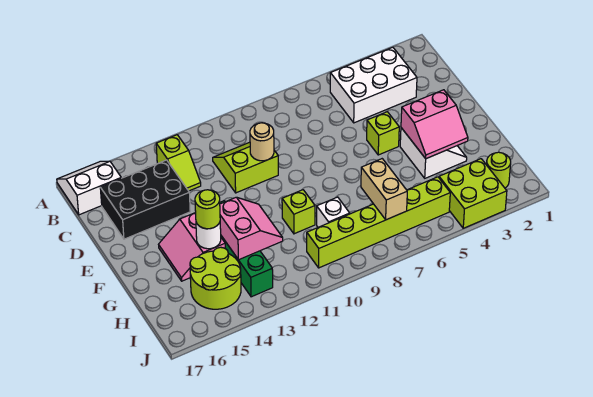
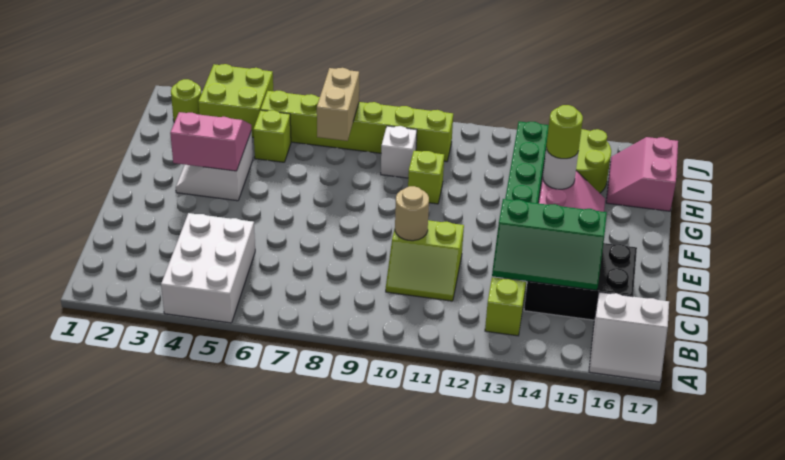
white brick B3:C5 level 1 -> white brick A4:C5 level 1
none -> green slope C13:D15 level 2 top D
lime brick E5 level 1 -> lime brick H5 level 1
pink slope G12:H13 level 2 top 13 -> pink slope H16:I17 level 1 top 17

